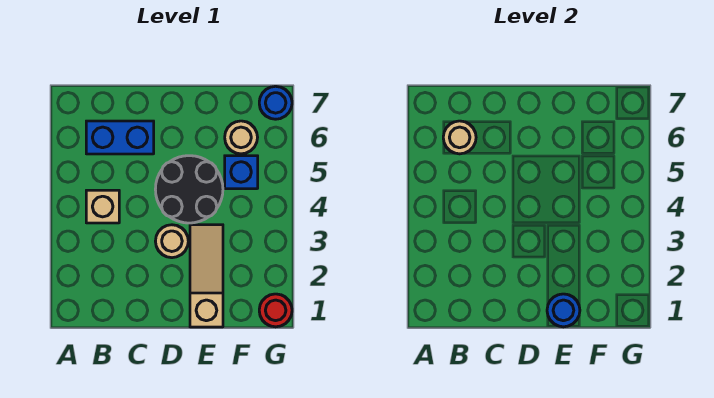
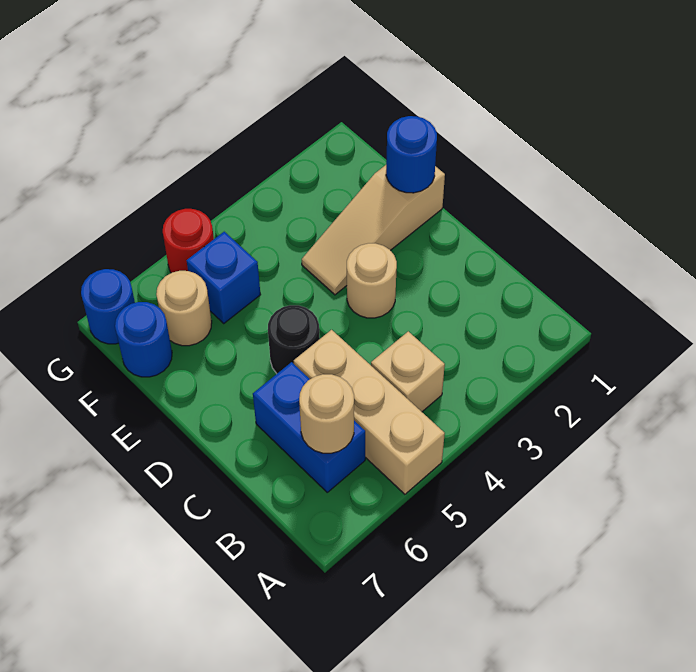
none -> tan brick A5:C5 level 1
black round brick D4:E5 level 1 -> black round brick D5 level 1
none -> blue round brick F7 level 1
red round brick G1 level 1 -> red round brick G5 level 1

